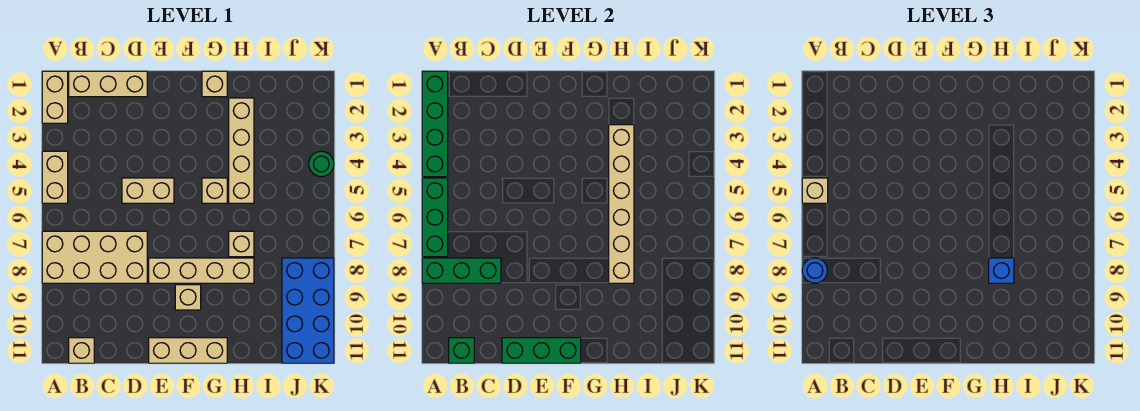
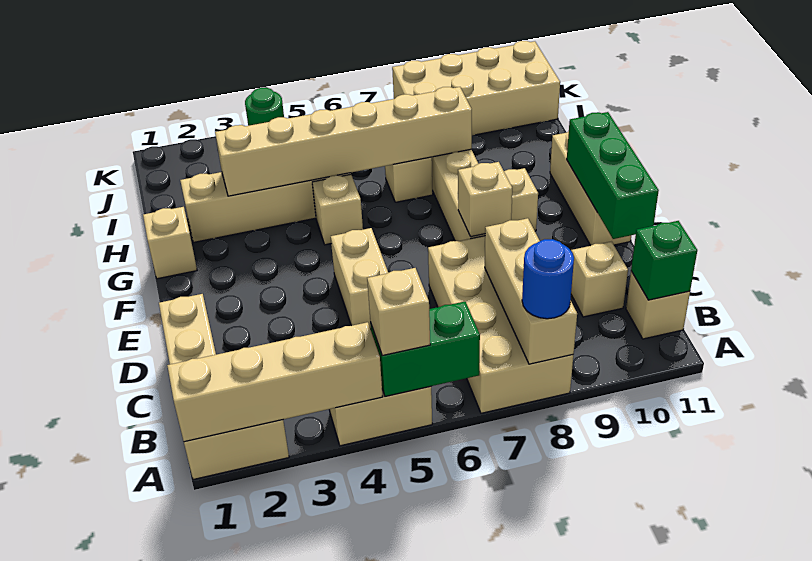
green brick A1:A4 level 2 -> tan brick A1:A4 level 2
green brick A5:A7 level 2 -> green brick A5:A6 level 2
green brick A8:C8 level 2 -> tan brick A8:C8 level 2
none -> tan brick C10 level 1
none -> tan brick E8 level 2
blue brick H8 level 3 -> none
blue brick J8:K11 level 1 -> tan brick J8:K11 level 1

